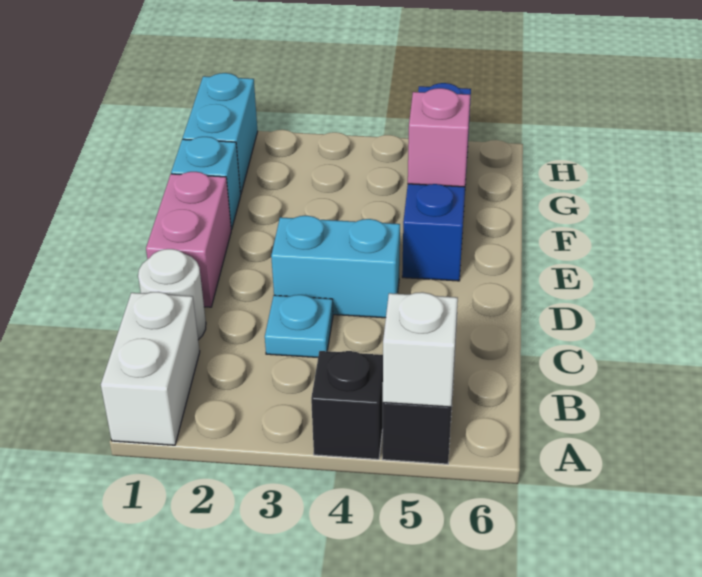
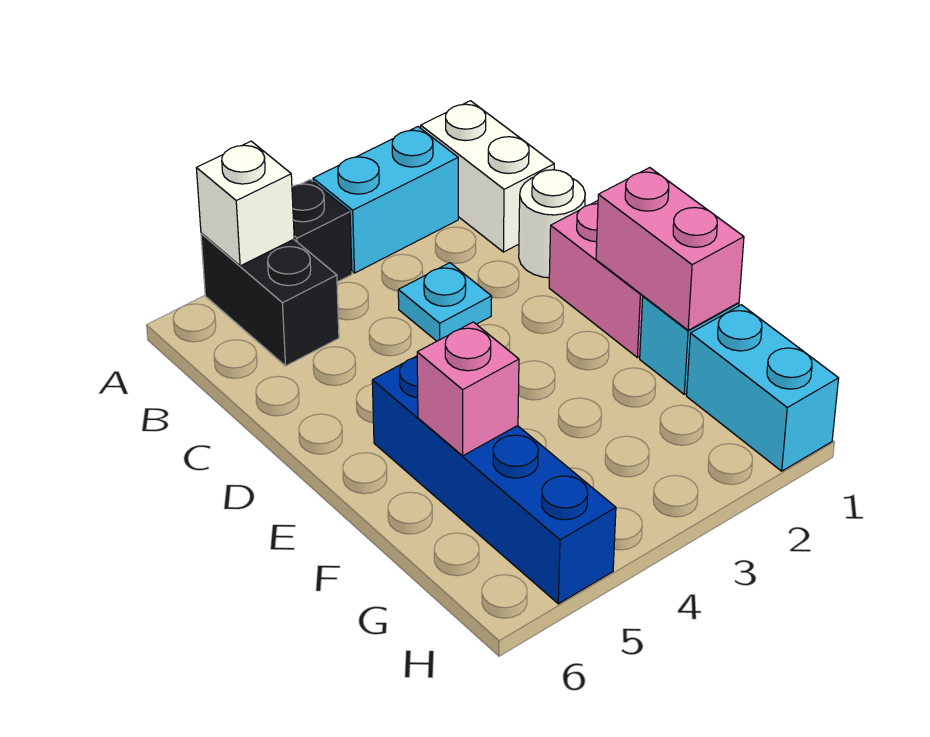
cyan brick D3:D4 level 1 -> cyan brick A2:A3 level 1
none -> pink brick E1:F1 level 2

